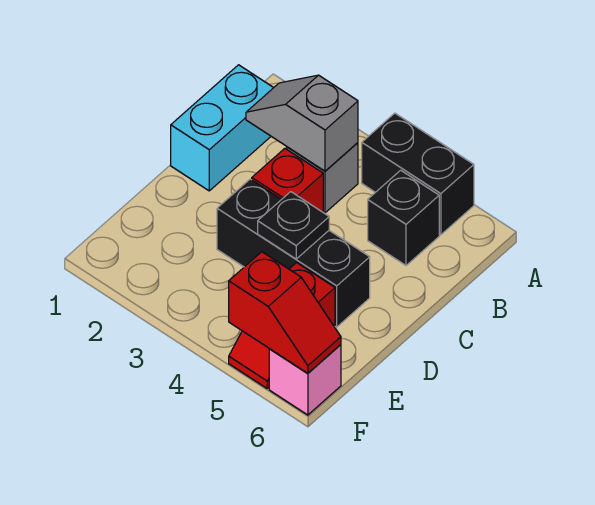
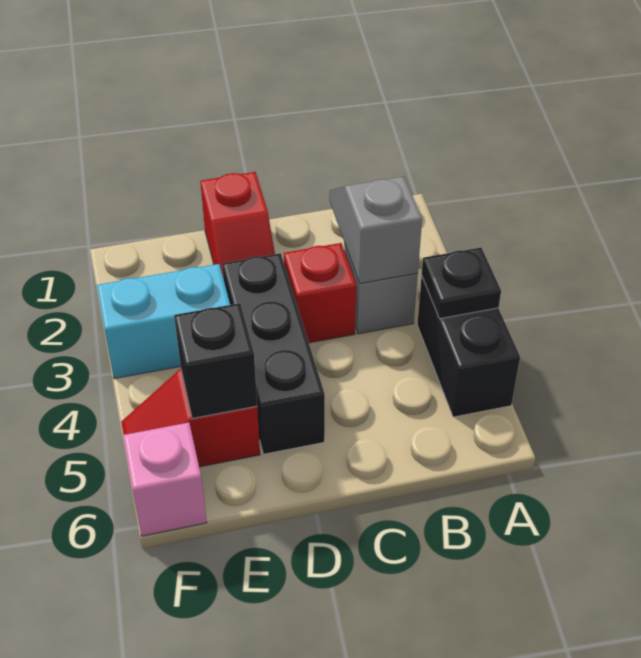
cyan brick B1:C1 level 1 -> cyan brick E3:F3 level 1
black brick B5 level 1 -> black brick E5 level 2
black plate D4 level 2 -> black plate A4 level 2
red slope F5:F6 level 2 top 5 -> red slope D1:D2 level 1 top 1

